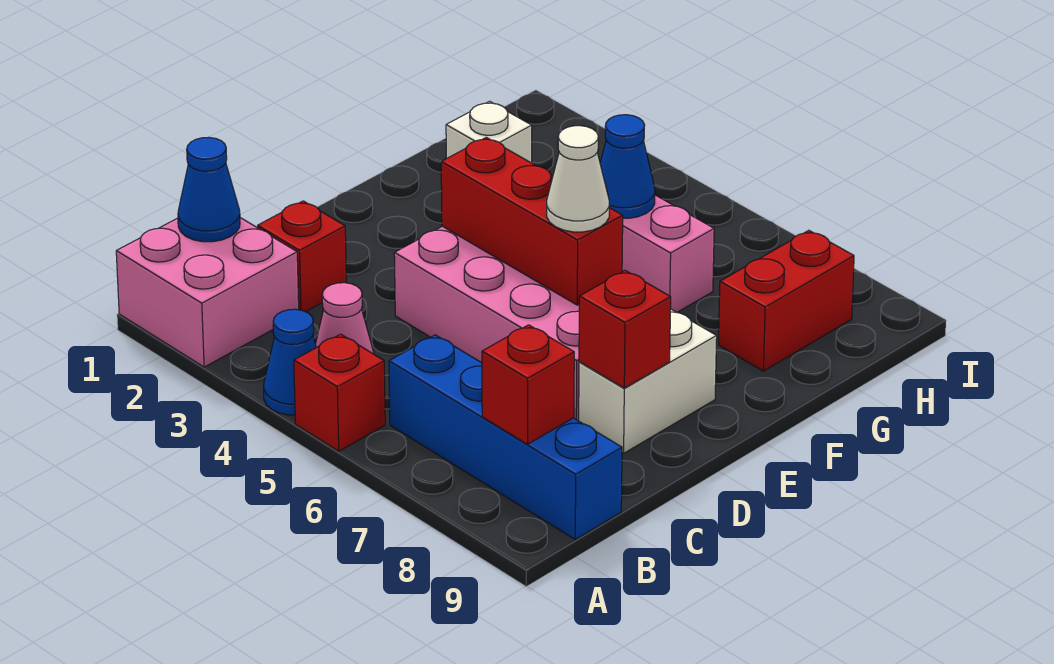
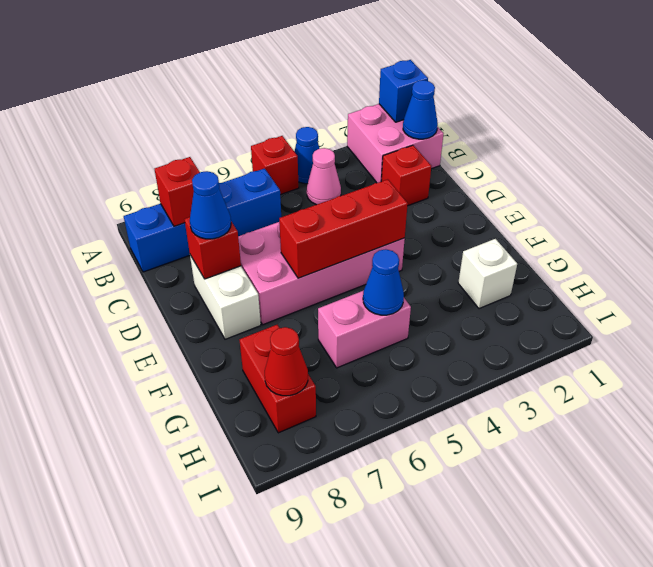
none -> blue brick A1 level 2
none -> blue cone D8 level 3
white cone E6 level 3 -> none
none -> red cone H8 level 2

